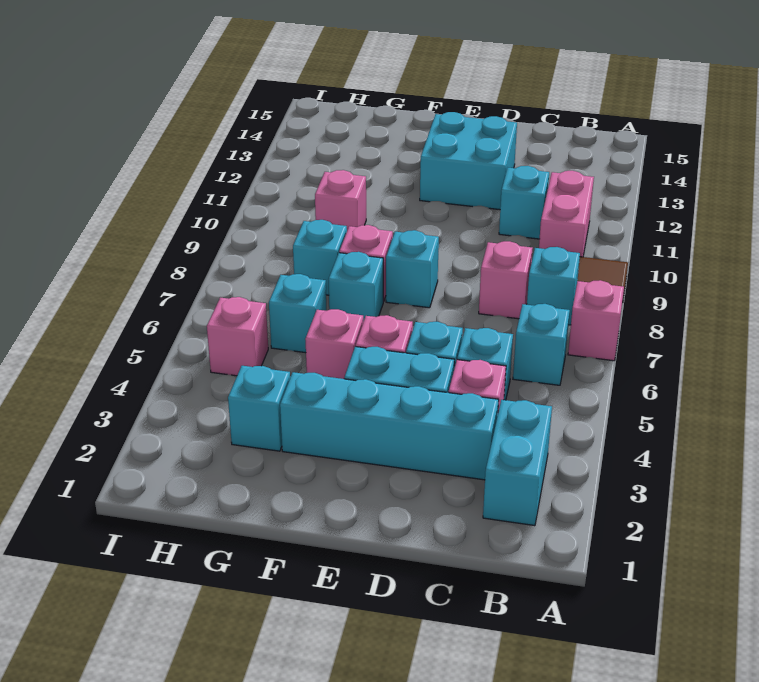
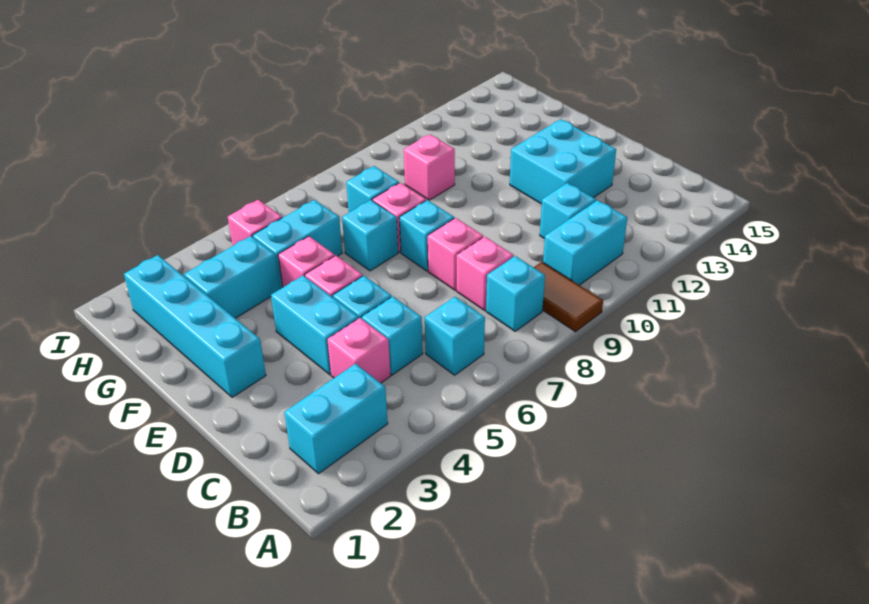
pink brick A7 level 1 -> pink brick D8 level 1
pink brick B10:B11 level 1 -> cyan brick B10:B11 level 1
cyan brick C3:F3 level 1 -> cyan brick E2:H2 level 1
cyan brick G3 level 1 -> cyan brick G3:G4 level 1
cyan brick G6 level 1 -> cyan brick G5:G6 level 1

